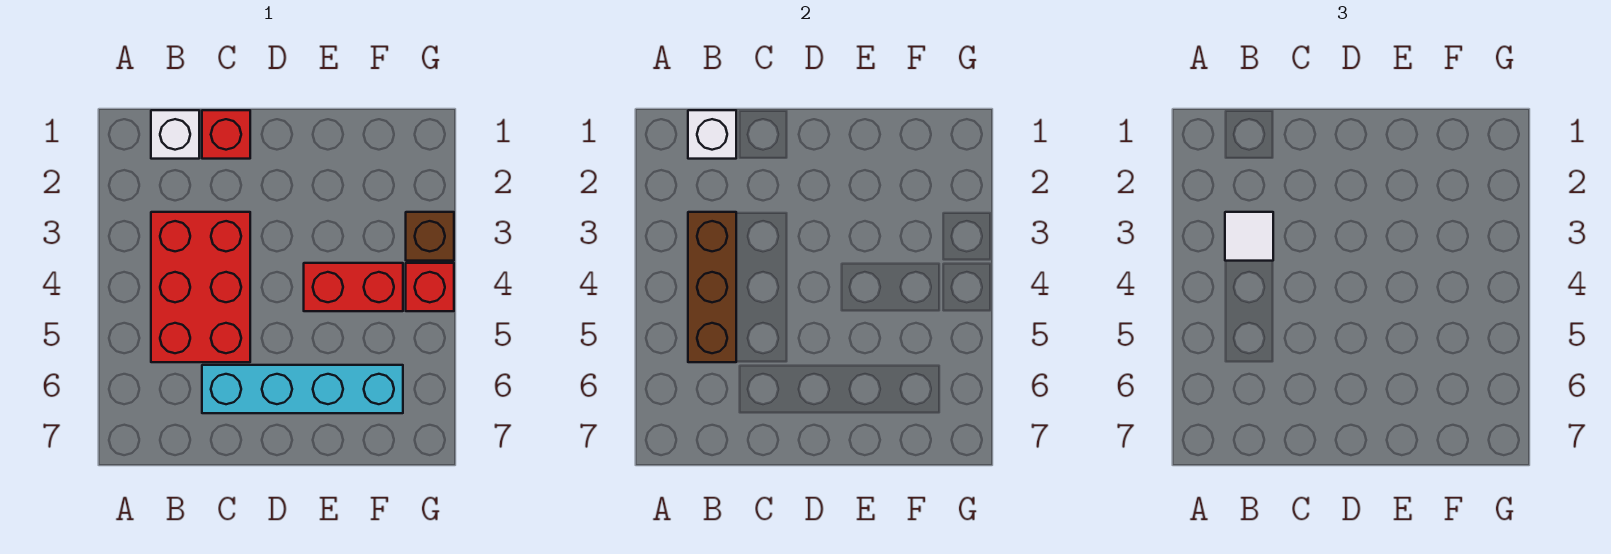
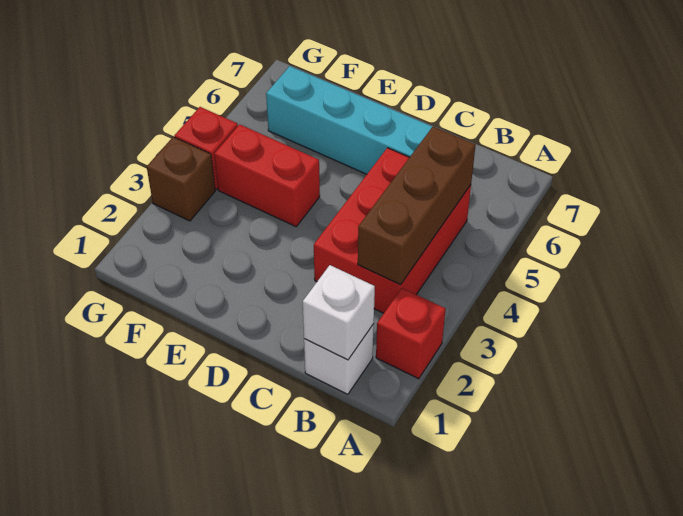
white tile B3 level 3 -> none
red brick C1 level 1 -> red brick A2 level 1

